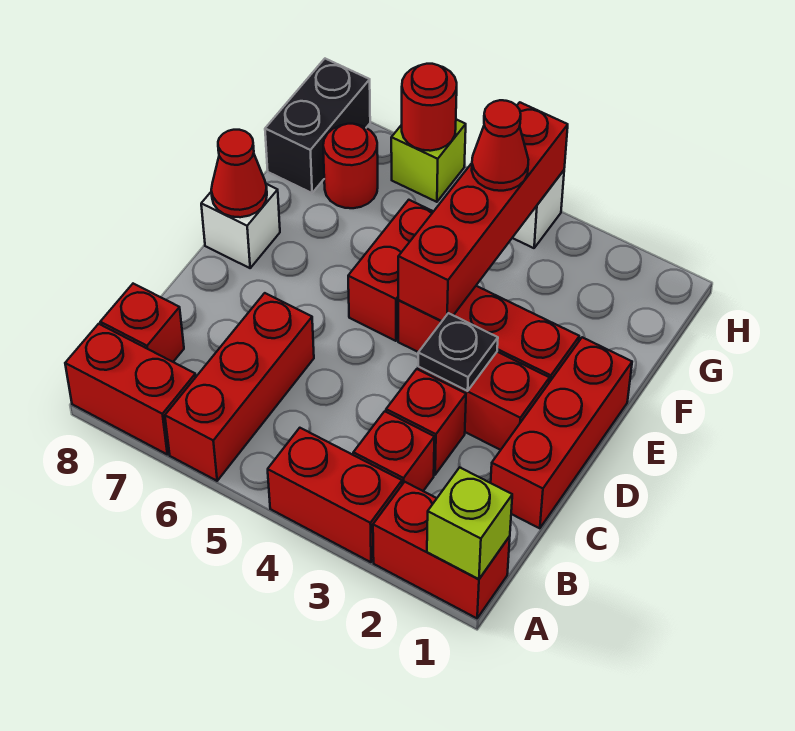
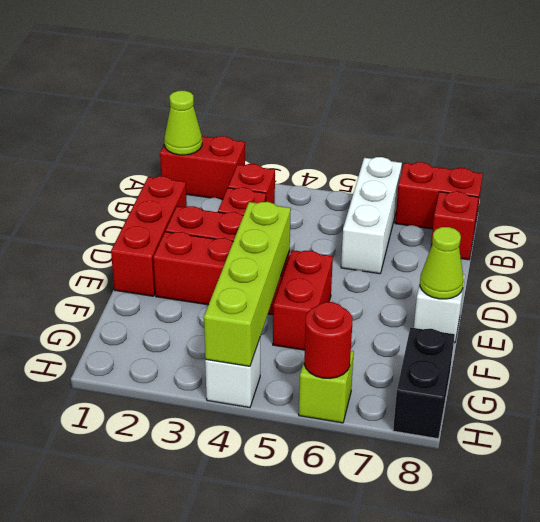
lime brick A1 level 2 -> lime cone A1 level 2
red brick A3:A4 level 1 -> none
red brick A6:C6 level 1 -> white brick A6:C6 level 1
black plate D3 level 2 -> none
red brick E4:H4 level 2 -> lime brick E4:H4 level 2
red cone E8 level 2 -> lime cone E8 level 2
red cone G4 level 3 -> none
red round brick G7 level 1 -> none

